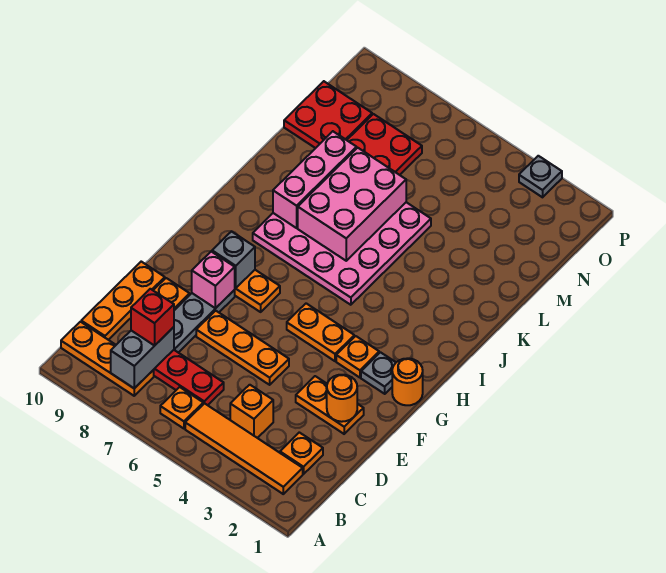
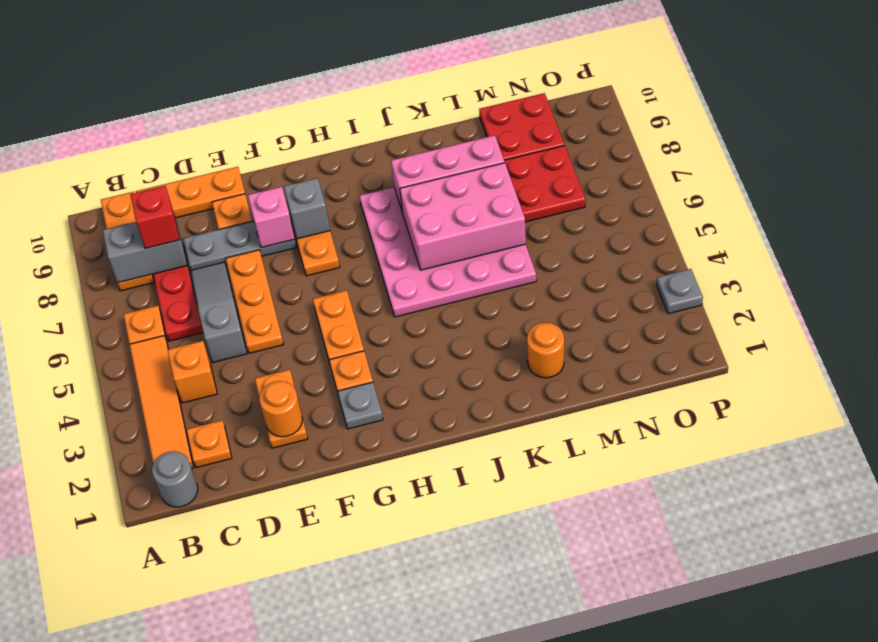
none -> grey round brick B1 level 1
none -> grey slope D5:D7 level 1 top 5
orange round brick G1 level 1 -> orange round brick L2 level 1

